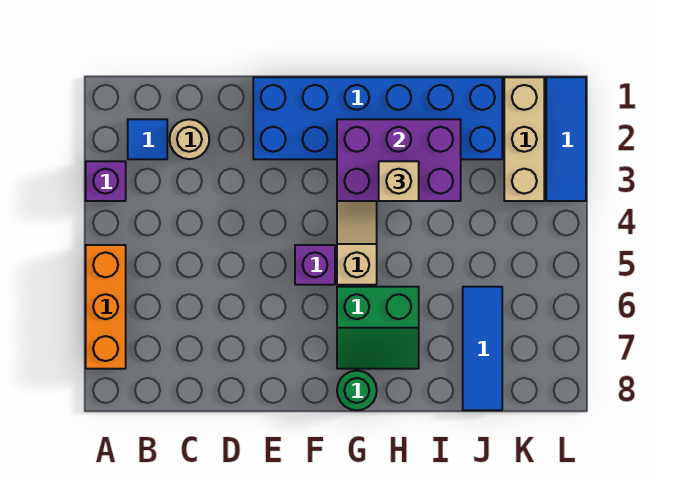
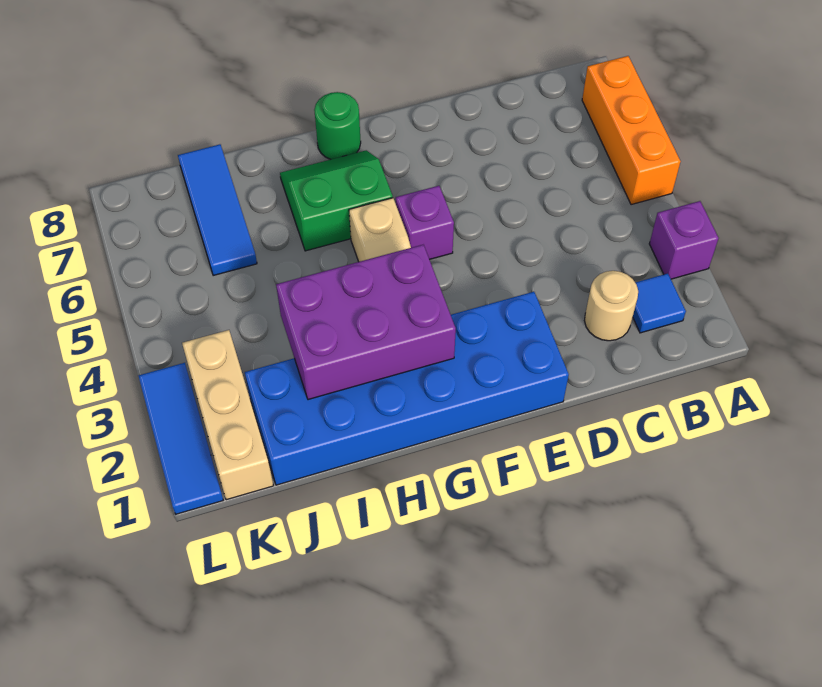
tan brick H3 level 3 -> none

